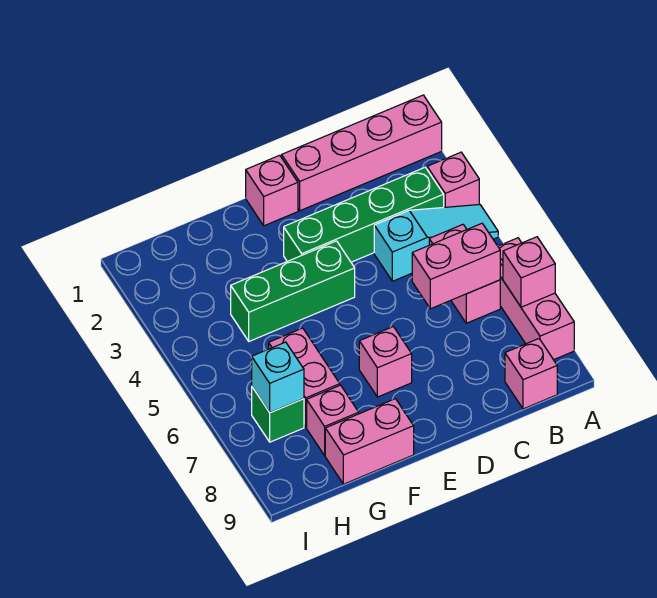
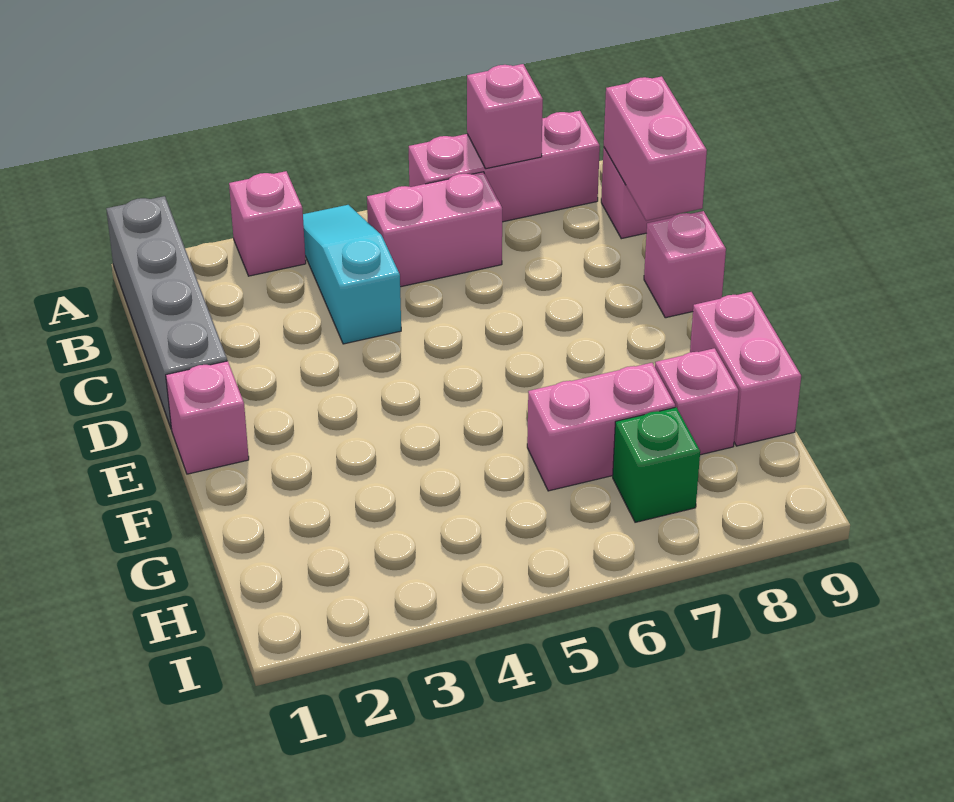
pink brick A1:D1 level 1 -> grey brick A1:D1 level 1
green brick B3:E3 level 1 -> none
pink brick B6:C6 level 2 -> pink brick B9:C9 level 2
green brick E4:G4 level 1 -> none
pink brick E7 level 1 -> pink brick D9 level 1
cyan brick H7 level 2 -> none

